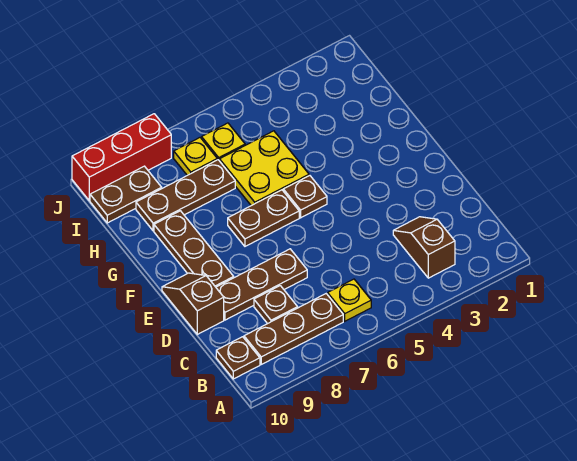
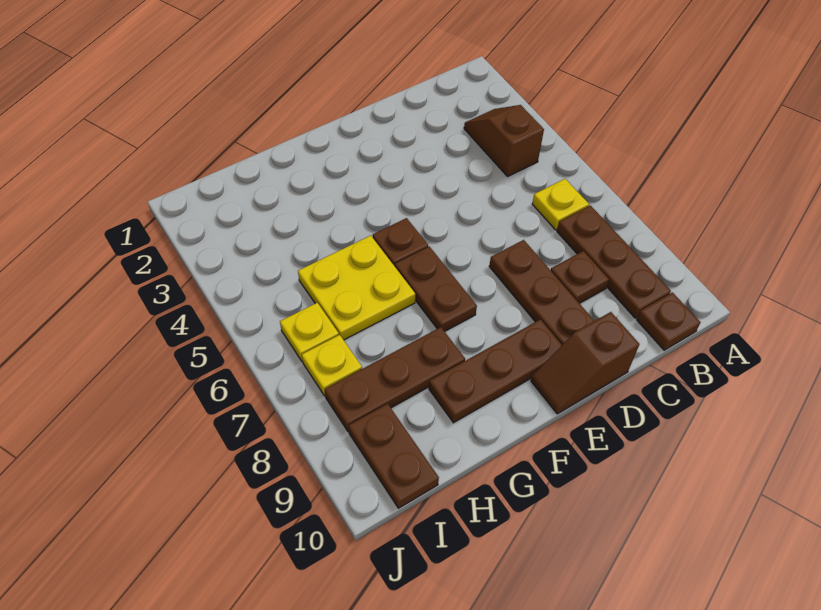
brown slope B3:C3 level 1 top B -> brown slope B3:B4 level 1 top 4
brown plate H7:H9 level 1 -> brown plate G8:I8 level 1
red brick J8:J10 level 1 -> none

